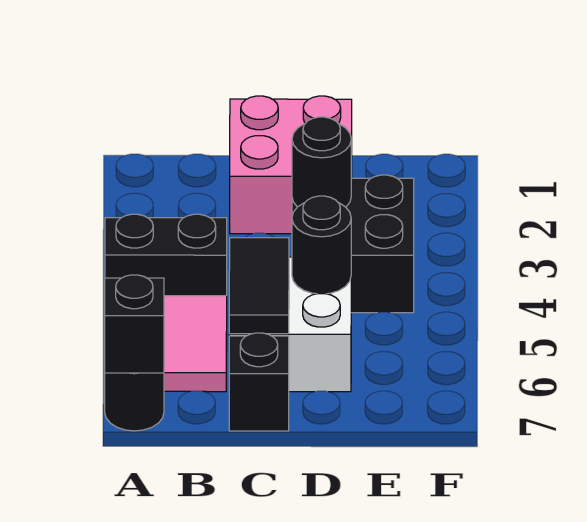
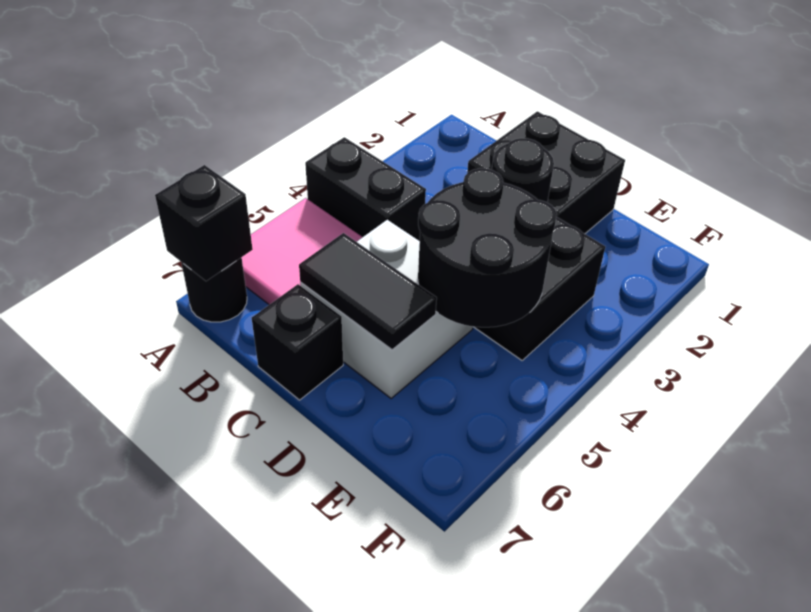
pink brick C1:D2 level 1 -> black brick C1:D2 level 1
black tile C5:C6 level 2 -> black tile C6:D6 level 2
black round brick D5 level 2 -> black round brick D4:E5 level 2

